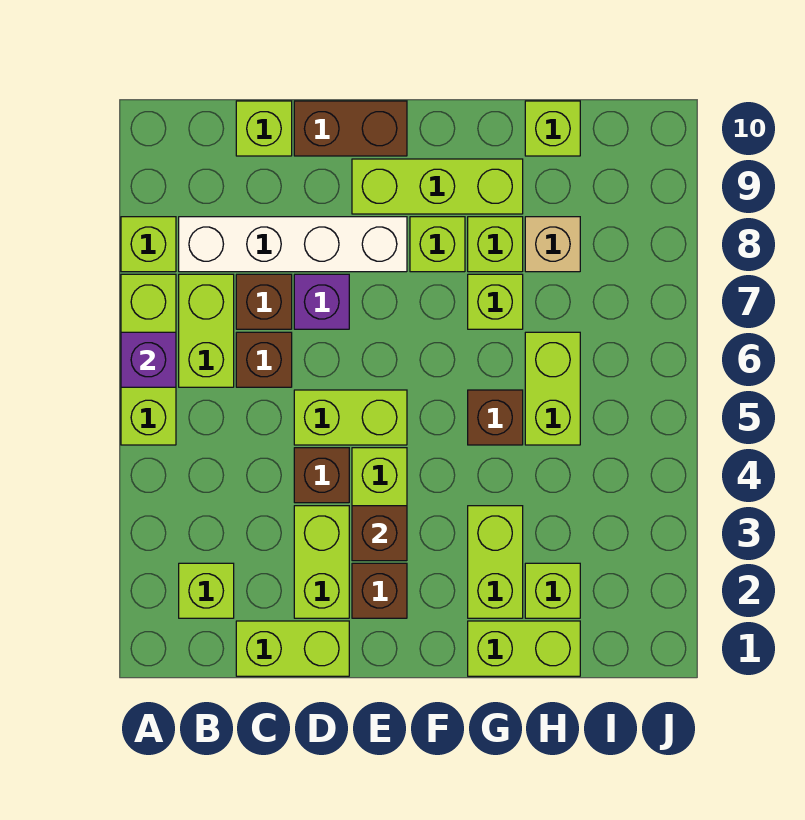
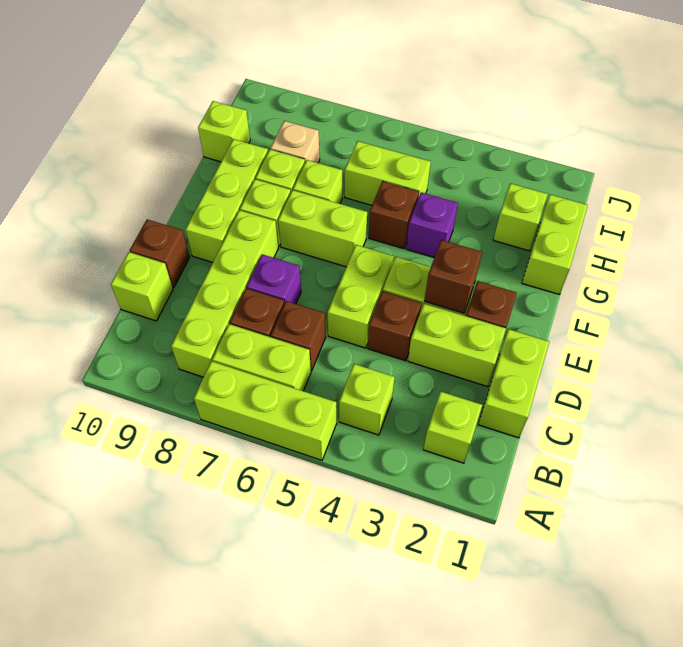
purple brick A6 level 2 -> purple brick G4 level 1
lime brick A8 level 1 -> lime brick B4 level 1
white brick B8:E8 level 1 -> lime brick B8:E8 level 1
brown brick D10:E10 level 1 -> brown brick D10 level 1
lime brick G2:G3 level 1 -> lime brick F6:F7 level 1

